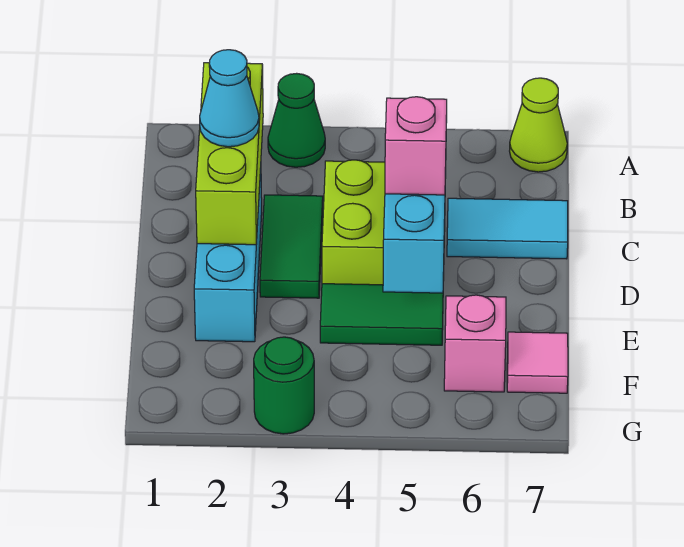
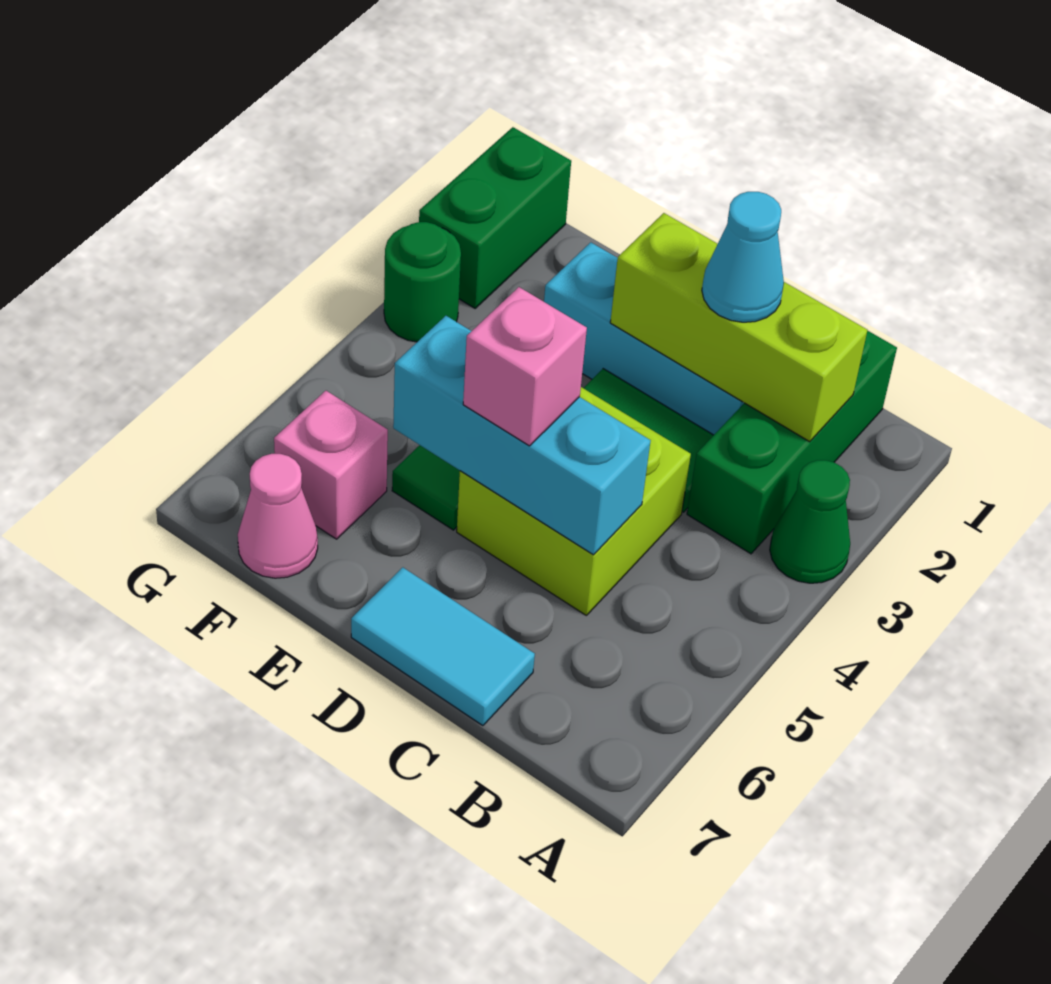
lime cone A7 level 1 -> none
none -> green brick B1:B3 level 1
cyan tile C6:C7 level 1 -> cyan tile C7:D7 level 1
pink tile F7 level 1 -> pink cone F7 level 1
none -> green brick G1:G2 level 1

